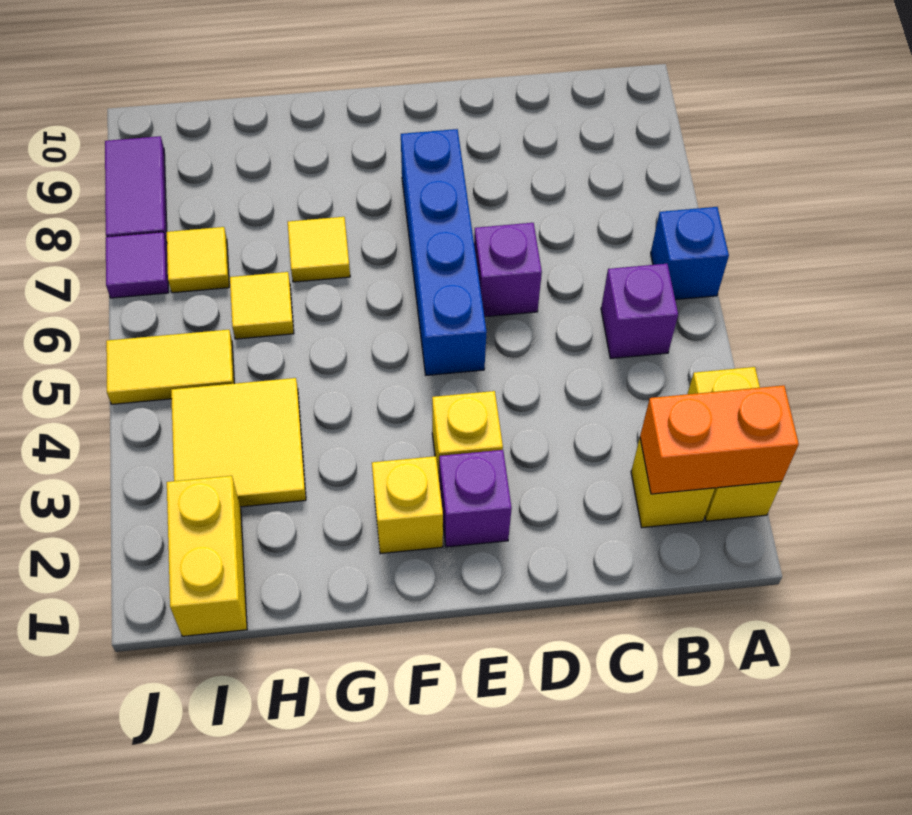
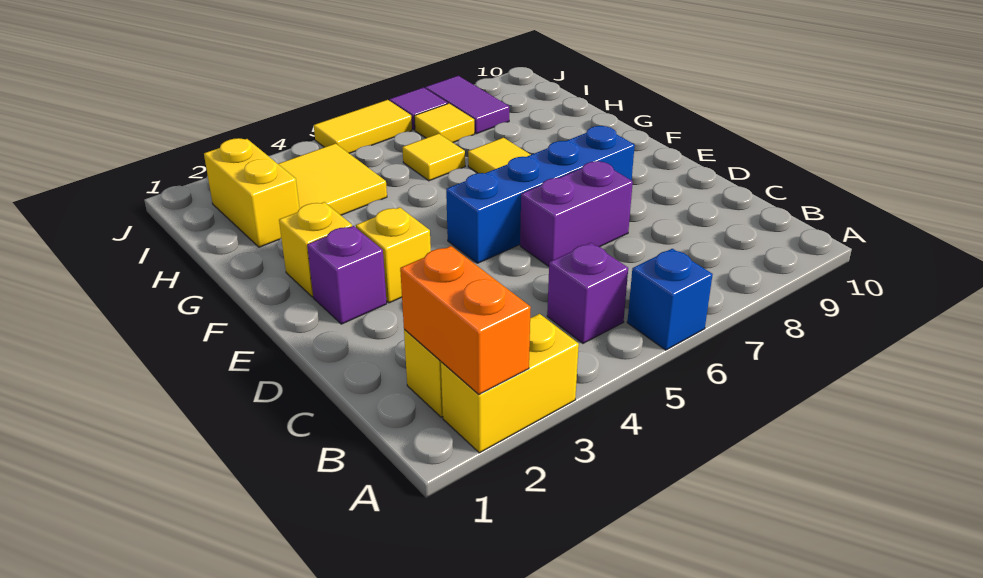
purple brick D6 level 1 -> purple brick D6:D7 level 1
yellow brick I1:I2 level 1 -> yellow brick H2:I2 level 1
yellow tile I5:J5 level 1 -> yellow tile J5:J6 level 1
purple tile J8:J9 level 1 -> purple tile I8:J8 level 1

